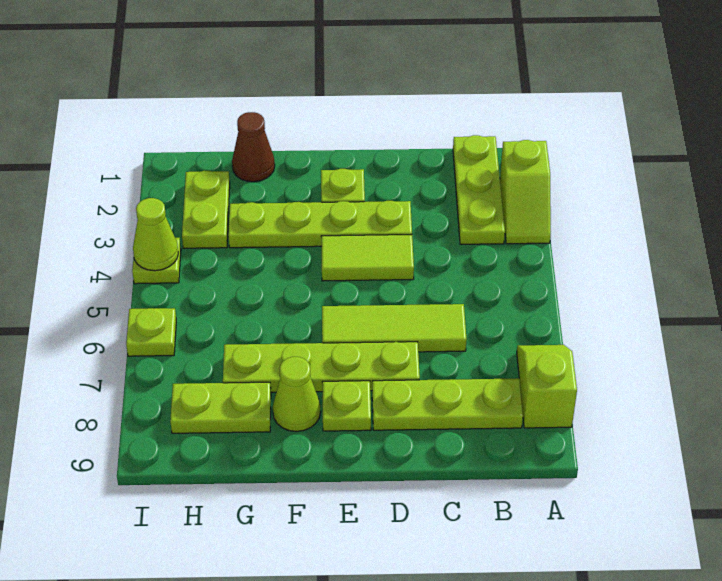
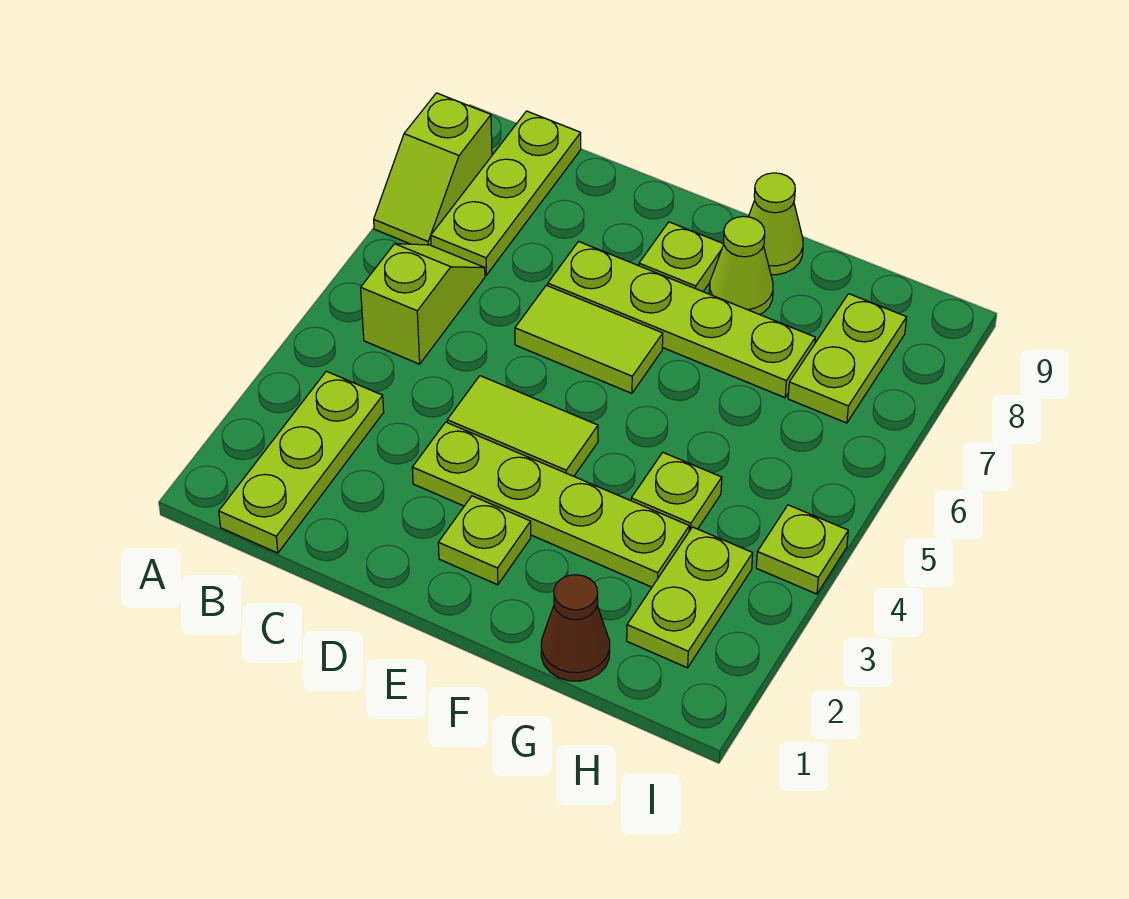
lime slope A2:A3 level 1 top 2 -> lime slope B5:B6 level 1 top 5
lime plate B8:D8 level 1 -> lime plate B7:B9 level 1
lime tile C6:E6 level 1 -> lime tile D6:E6 level 1
lime plate G8:H8 level 1 -> lime plate H7:H8 level 1
lime cone I4 level 2 -> lime cone F9 level 1
lime plate I6 level 1 -> lime plate G4 level 1

